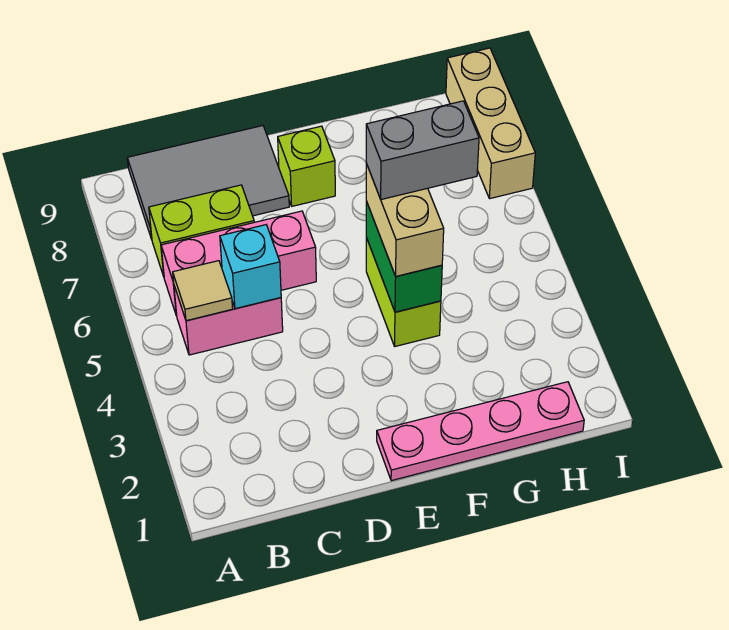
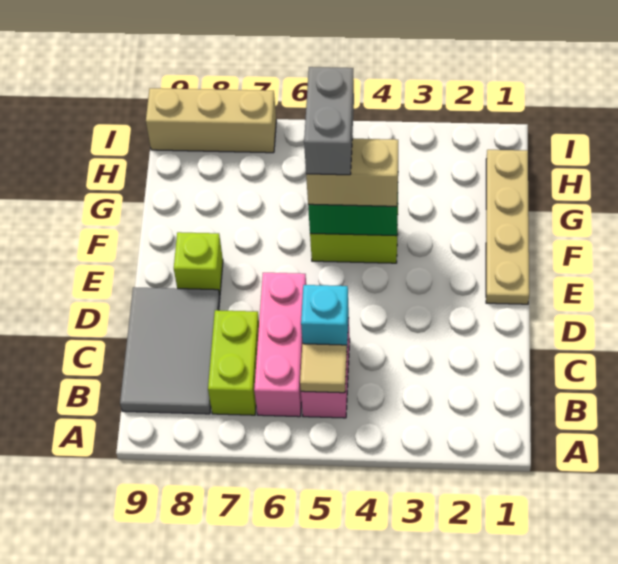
pink plate E1:H1 level 1 -> tan plate E1:H1 level 1

